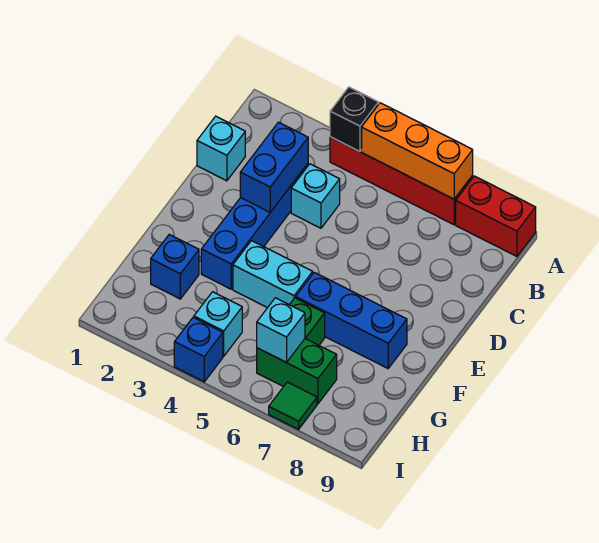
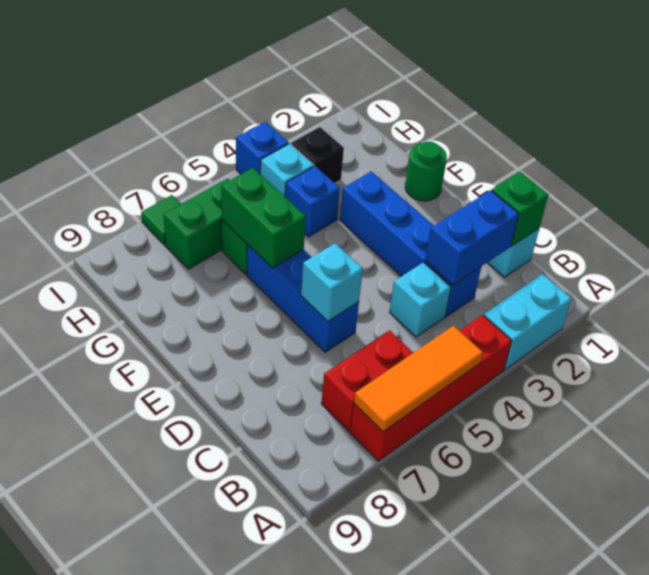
black brick A4 level 2 -> black brick H3 level 1
orange brick A5:A7 level 2 -> orange tile A5:A7 level 2
red brick A8:A9 level 1 -> red brick B6:B7 level 1
none -> green brick C1 level 2
blue brick C3:D3 level 2 -> blue brick C2:C3 level 2
none -> green round brick F1 level 1
cyan brick F4:F5 level 1 -> cyan brick A2:A3 level 1
blue brick F6:F8 level 1 -> blue brick D6:F6 level 1
none -> green brick F6:G6 level 2
blue brick G2 level 1 -> blue brick G4 level 1
cyan brick H6 level 2 -> cyan brick D6 level 2

